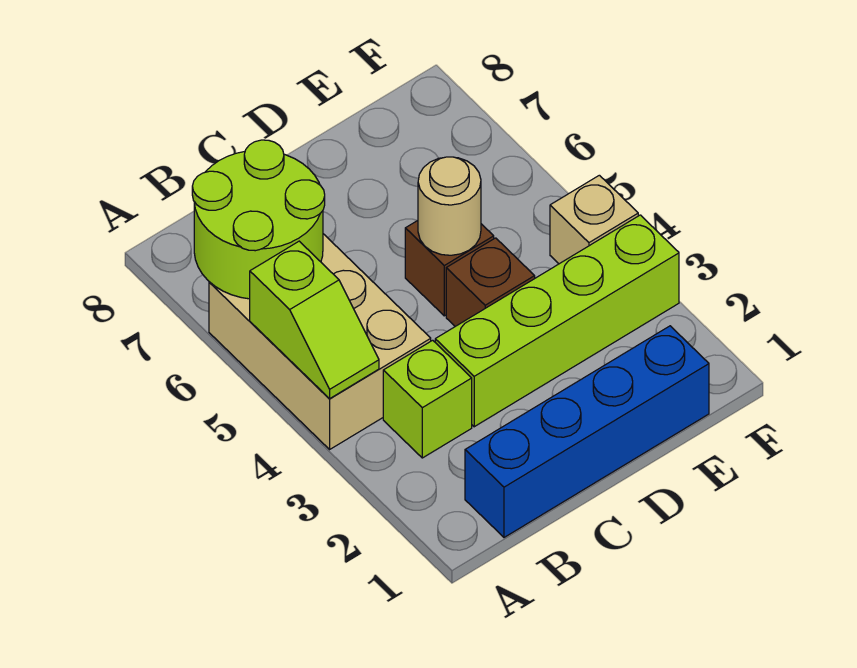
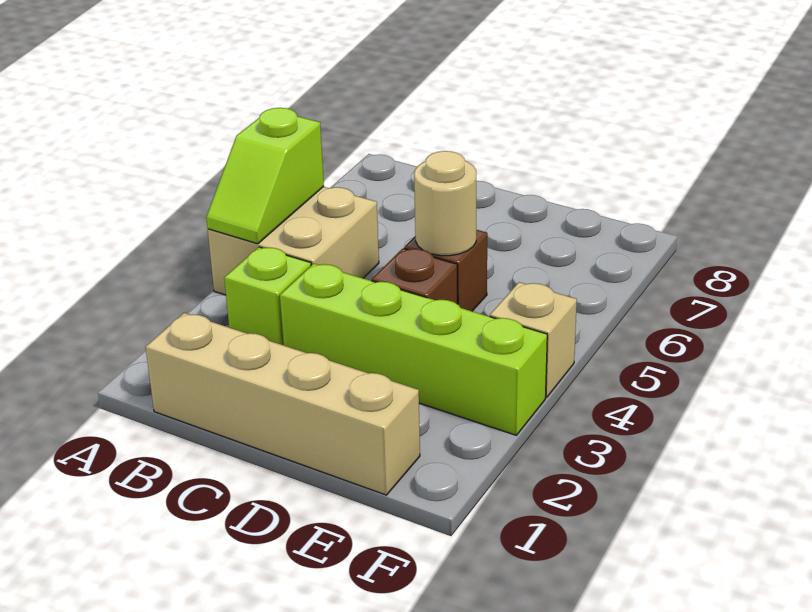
tan brick A4:B6 level 1 -> tan brick A4:B5 level 1
lime round brick A6:B7 level 2 -> none
blue brick B1:E1 level 1 -> tan brick B1:E1 level 1

